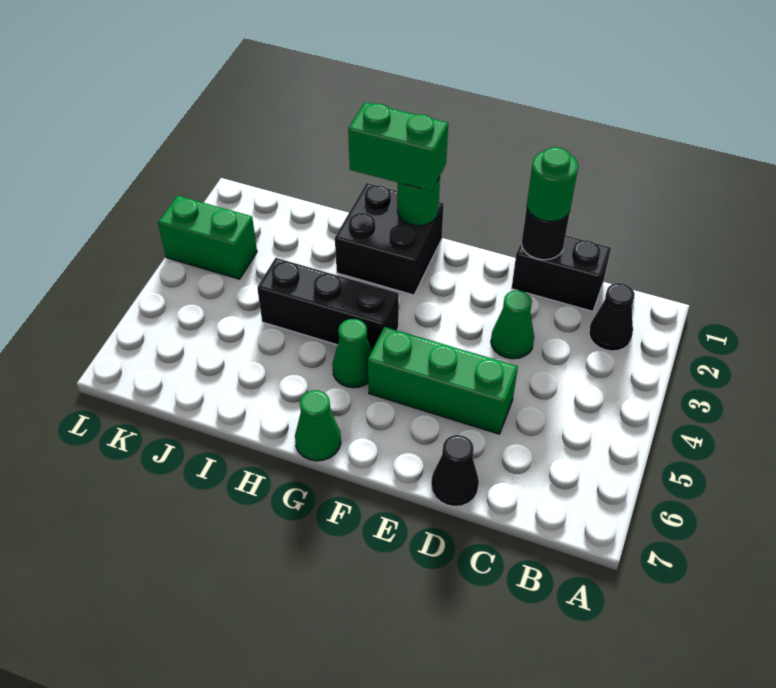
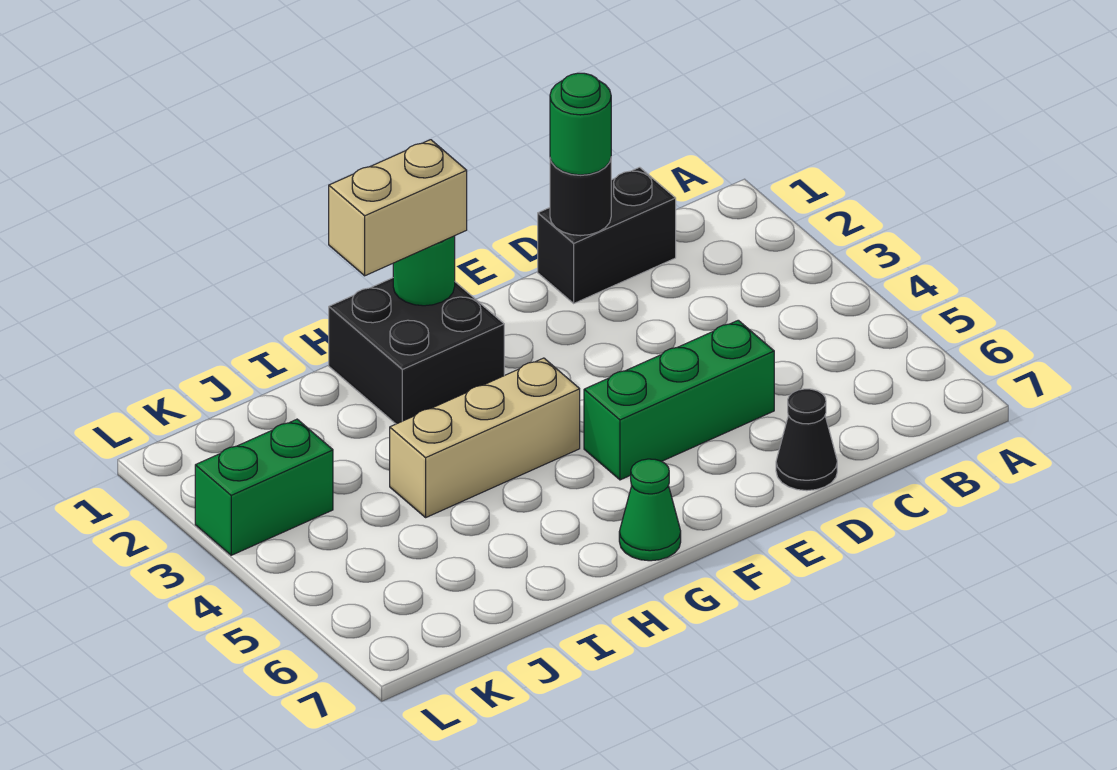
black cone B2 level 1 -> none
green cone D3 level 1 -> none
green brick G1:H1 level 3 -> tan brick G1:H1 level 3
black brick G4:I4 level 1 -> tan brick G4:I4 level 1
green cone G5 level 1 -> none

